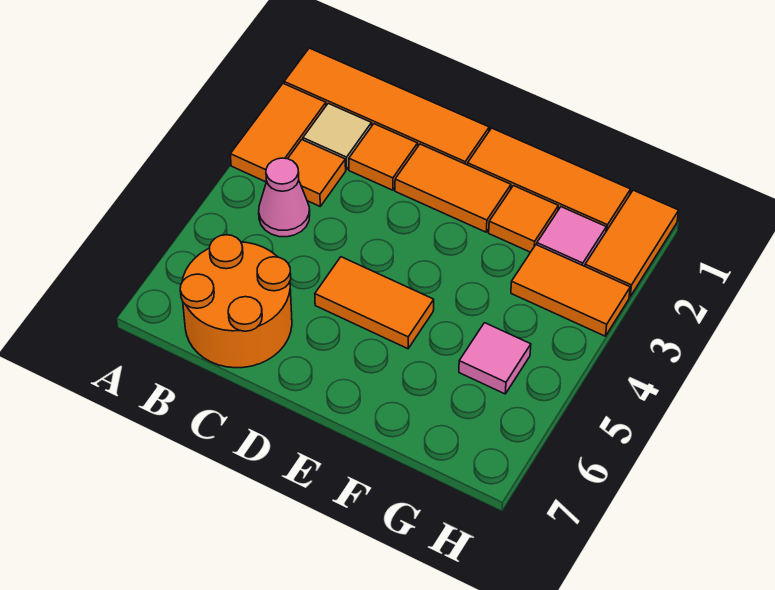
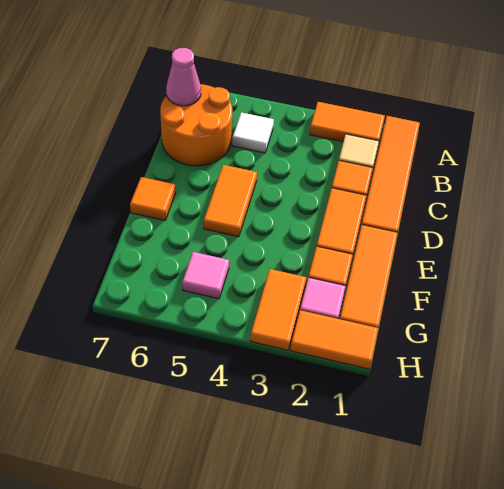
orange tile B3 level 1 -> orange tile E7 level 1
pink cone B4 level 1 -> pink cone B7 level 2
none -> white tile B5 level 1

